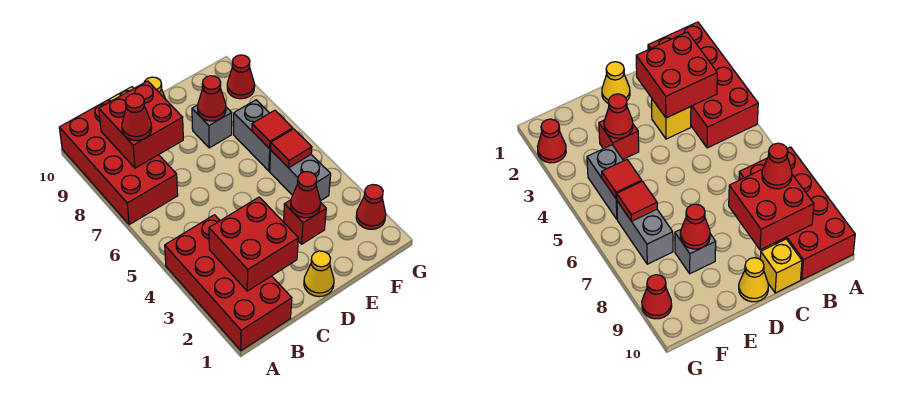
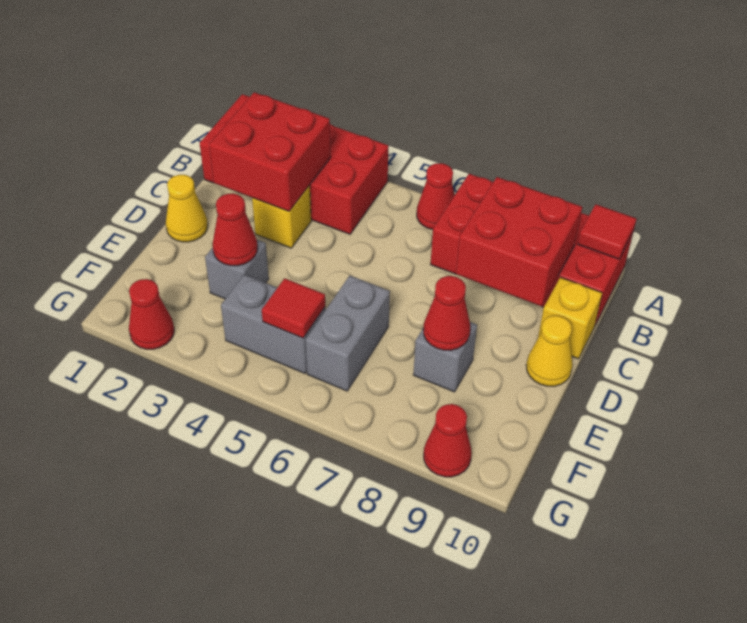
red cone B8 level 3 -> red cone A6 level 1
red brick E3 level 1 -> grey brick E3 level 1
grey brick F6:F7 level 1 -> grey brick E6:F6 level 1
red tile F6 level 2 -> red tile A10 level 2

